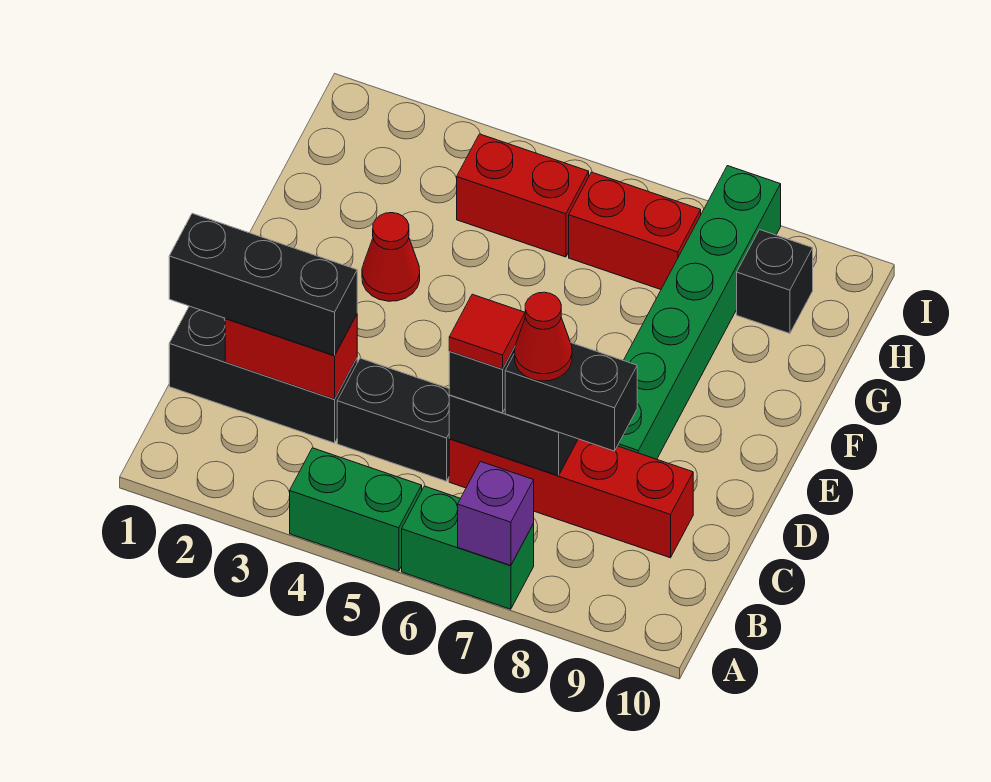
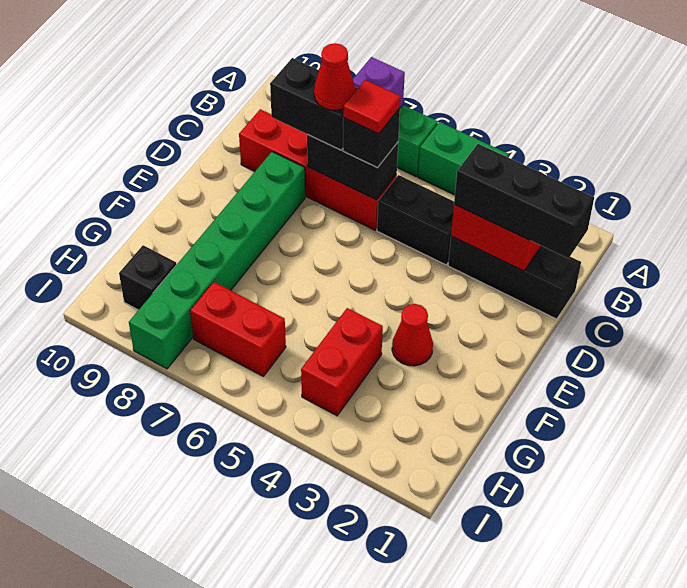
red brick H4:H5 level 1 -> red brick G4:H4 level 1

